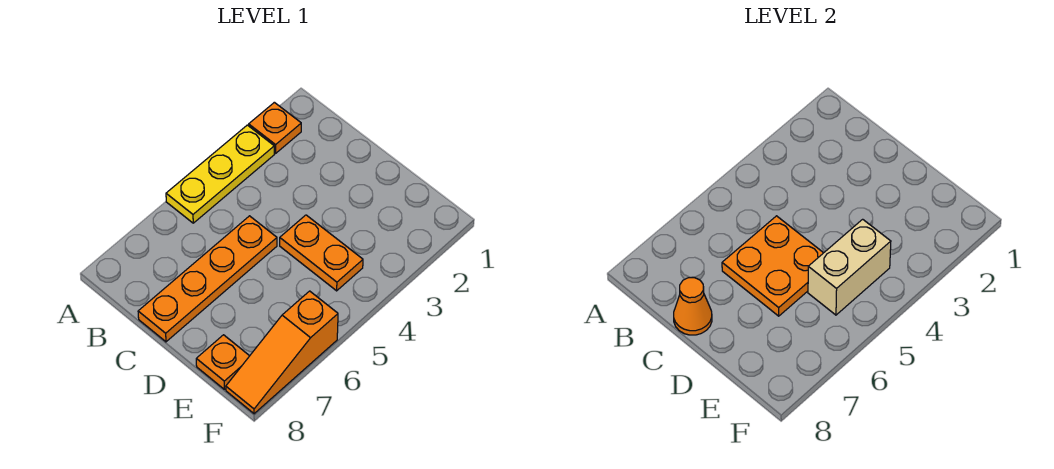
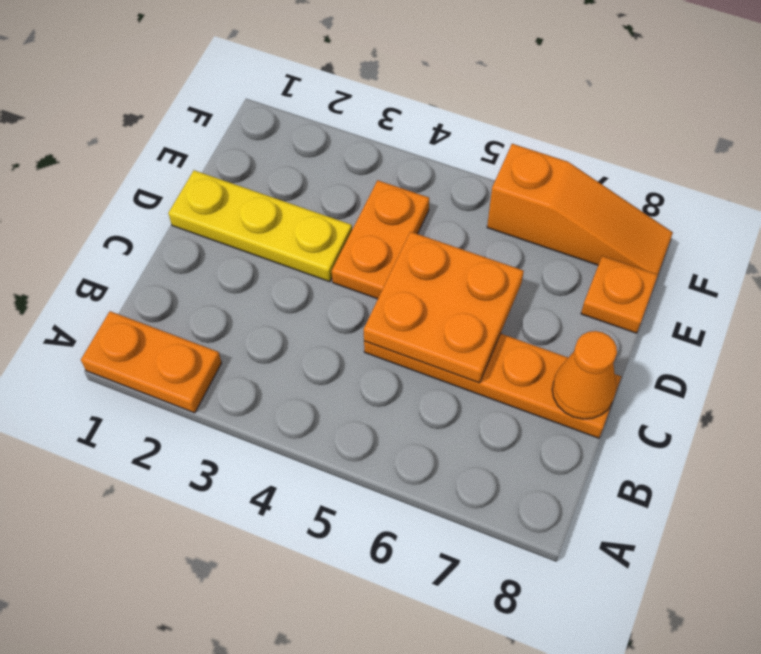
orange plate A2 level 1 -> orange plate A1:A2 level 1
yellow plate A3:A5 level 1 -> yellow plate D1:D3 level 1
tan brick E4:E5 level 2 -> none

